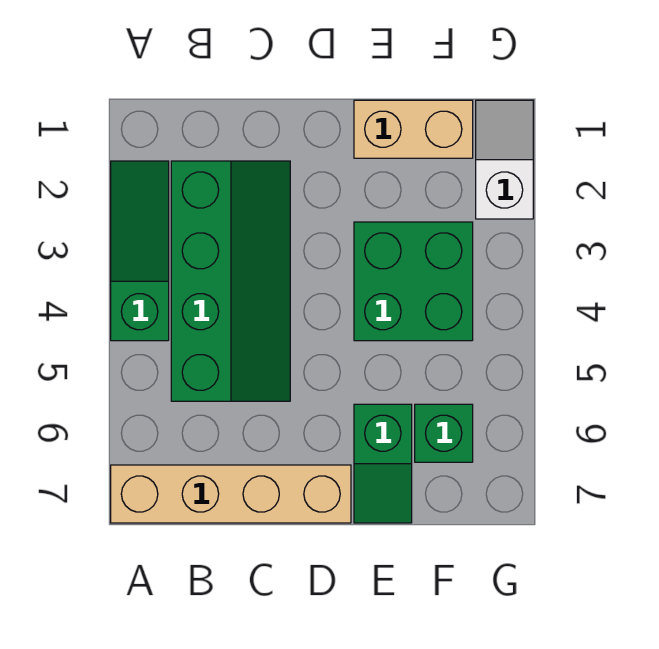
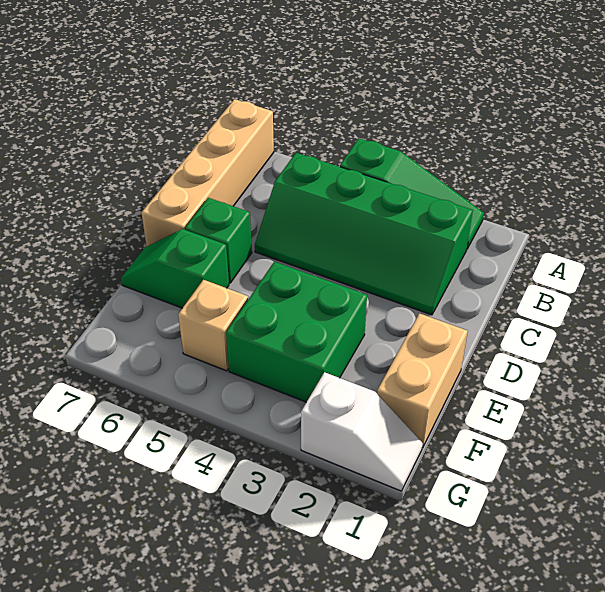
none -> tan brick F5 level 1
green brick F6 level 1 -> green brick D6 level 1

